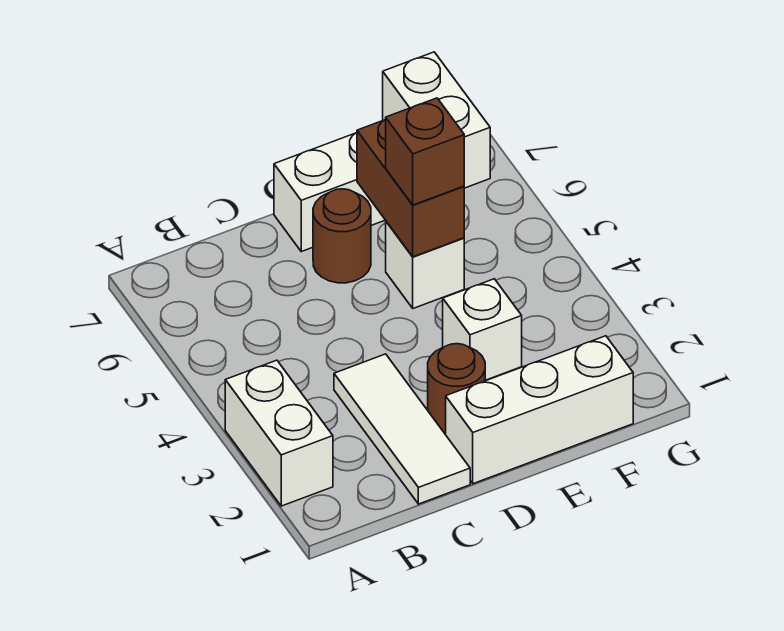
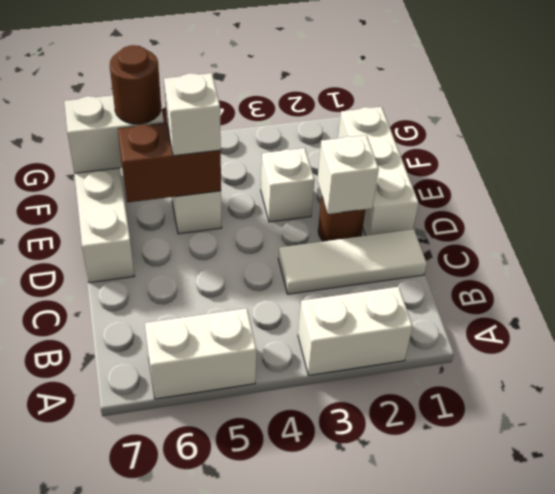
none -> white brick A5:A6 level 1
none -> white brick D2 level 2
brown round brick D6 level 1 -> brown round brick F6 level 3
brown brick E5 level 3 -> white brick E5 level 3

